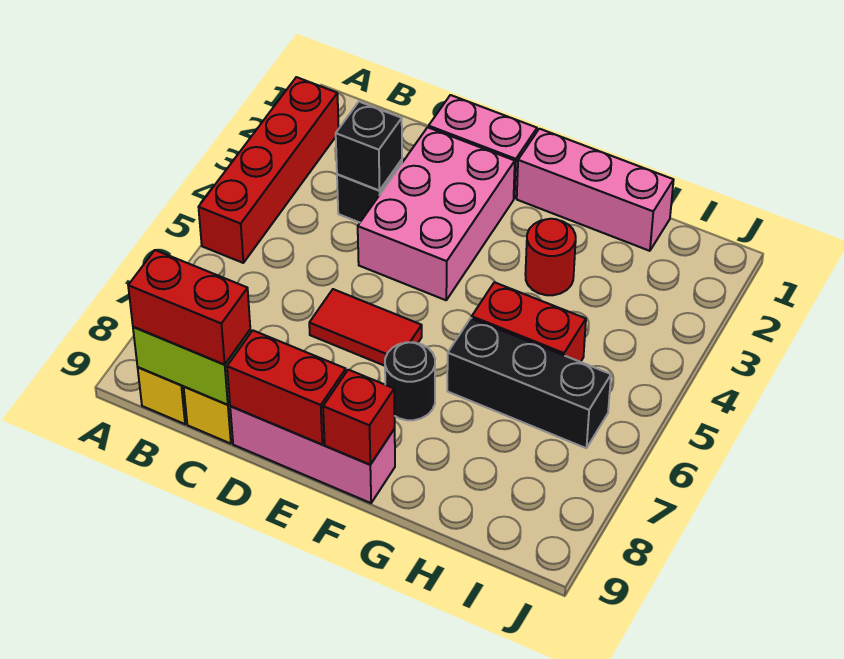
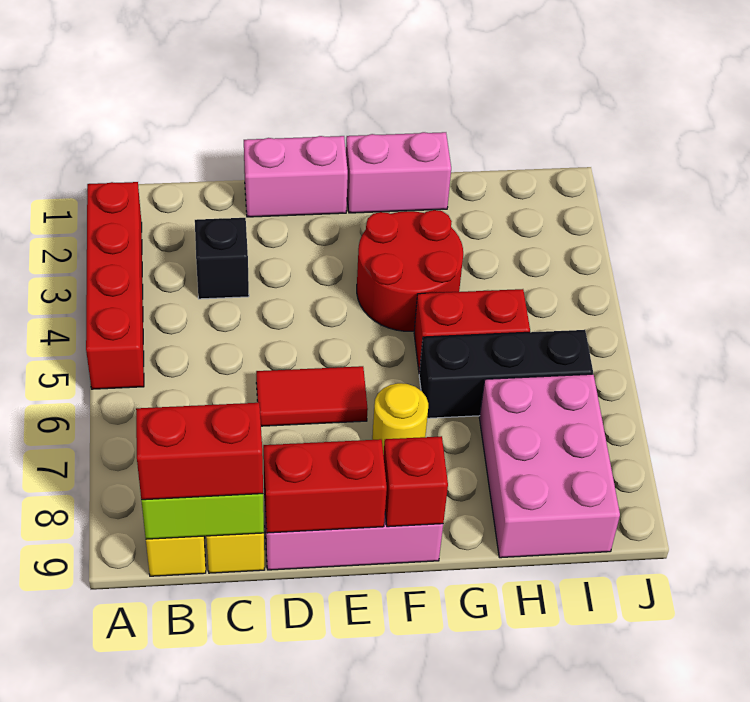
black brick C3 level 2 -> none
pink brick D2:E4 level 1 -> pink brick H7:I9 level 1
pink brick F1:H1 level 1 -> pink brick F1:G1 level 1
black round brick F7 level 1 -> yellow round brick F7 level 1
red round brick G3 level 1 -> red round brick F3:G4 level 1

